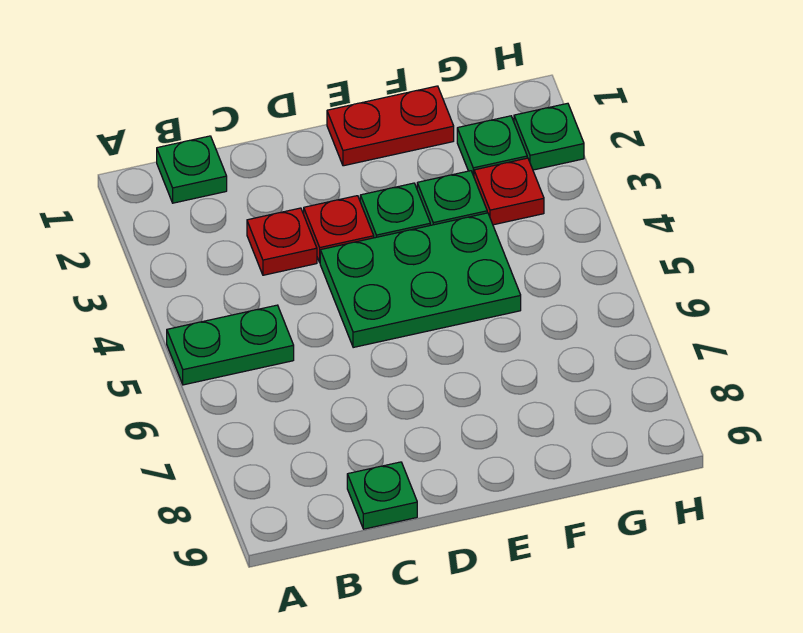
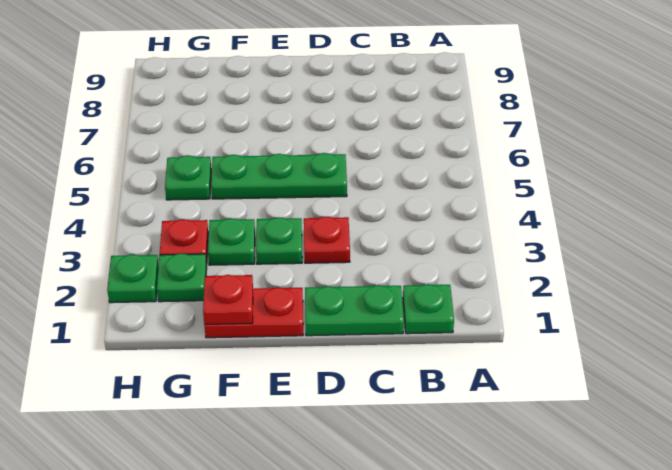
green plate A5:B5 level 1 -> green plate C1:D1 level 1
red plate C3 level 1 -> red plate F1 level 2
green plate C9 level 1 -> green plate G5 level 1
green plate D4:F5 level 1 -> green plate D5:F5 level 1

